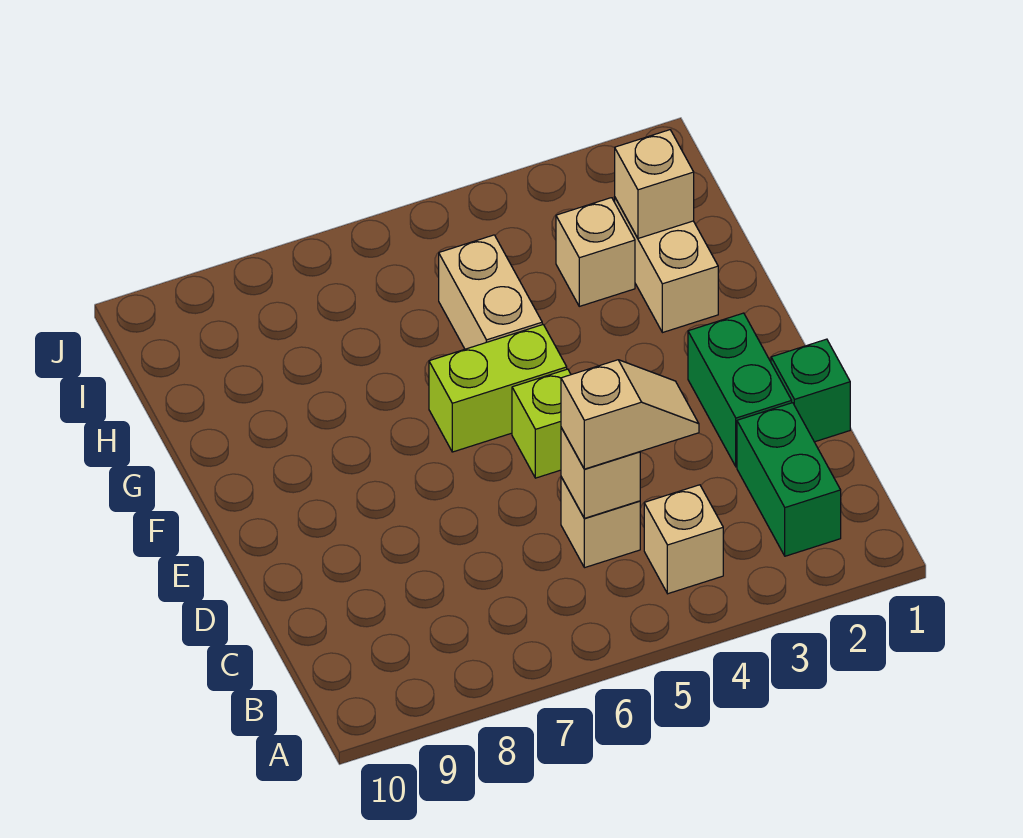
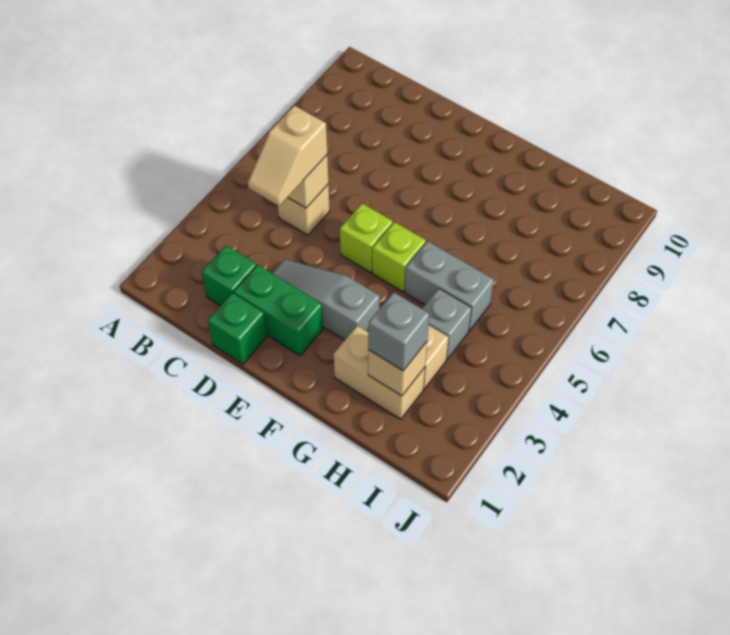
green brick B2:C2 level 1 -> green brick C2 level 1
tan brick B4 level 1 -> none
none -> grey slope D3:F3 level 1 top F
lime brick F5:F6 level 1 -> lime brick F5 level 1
tan brick G5:H5 level 1 -> grey brick G5:H5 level 1
none -> grey brick H2 level 3
none -> grey brick H4 level 1

